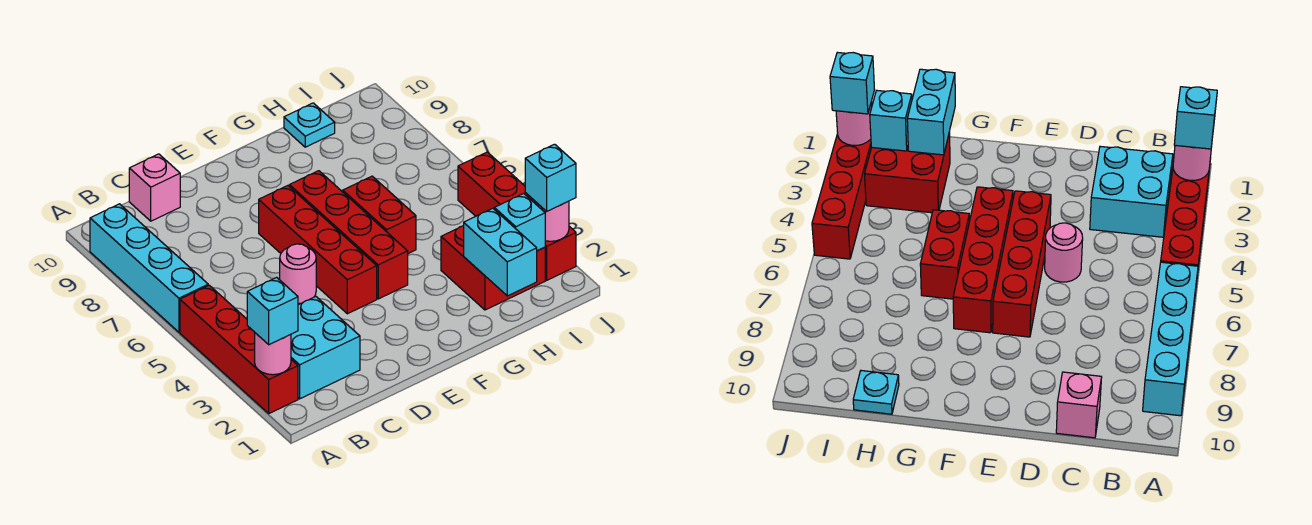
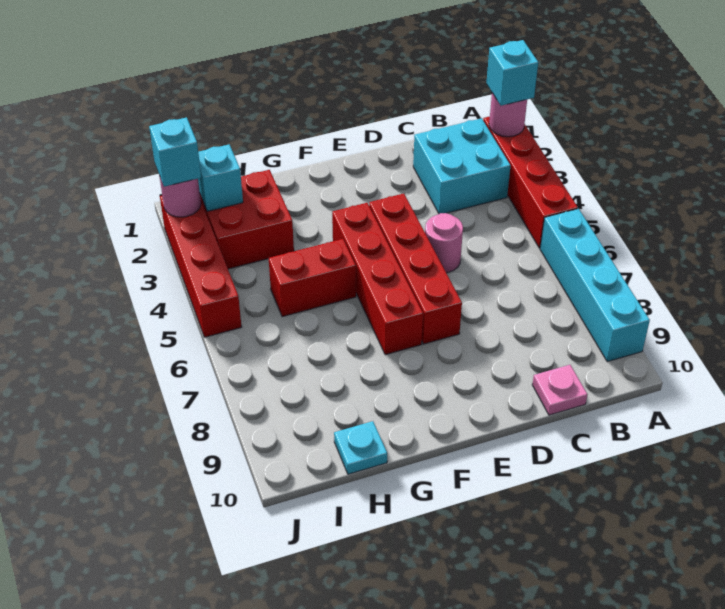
pink brick C10 level 1 -> pink plate C10 level 1
red brick G5:G6 level 1 -> red brick G5:H5 level 1
cyan brick H1:H2 level 2 -> none

